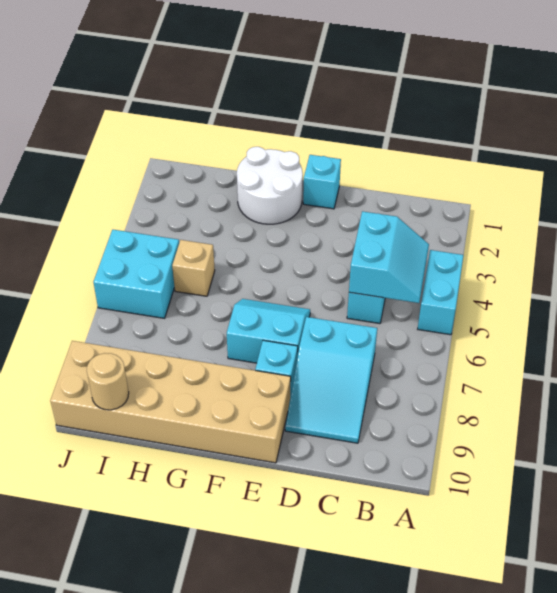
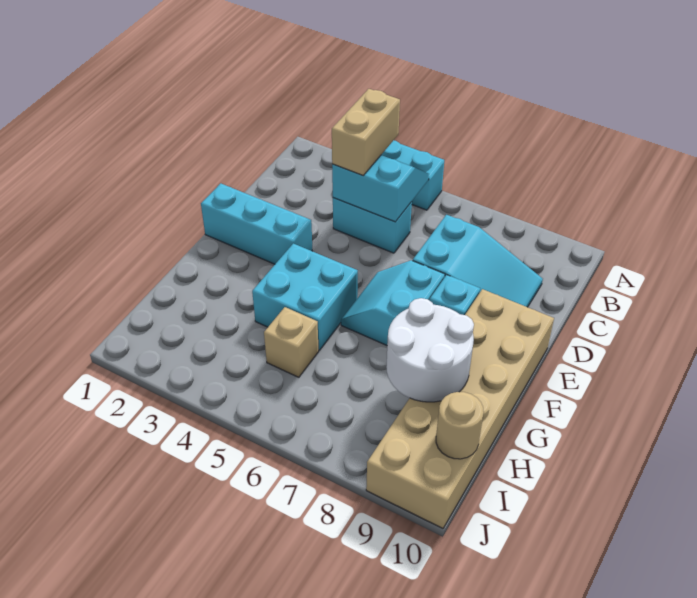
none -> tan brick B4:C4 level 3
cyan brick E1 level 1 -> cyan brick E1:E3 level 1
white round brick F1:G2 level 1 -> white round brick G8:H9 level 2
cyan brick I5:J6 level 1 -> cyan brick F4:G5 level 1

